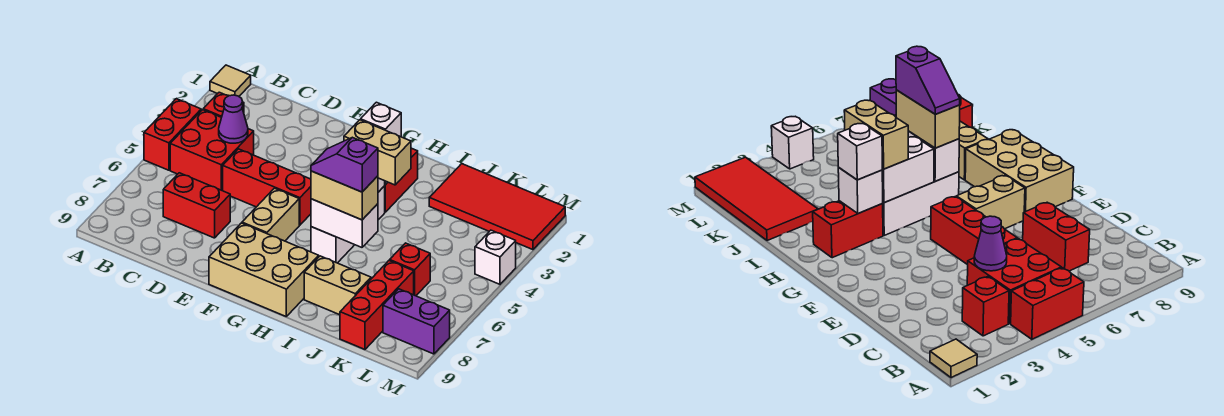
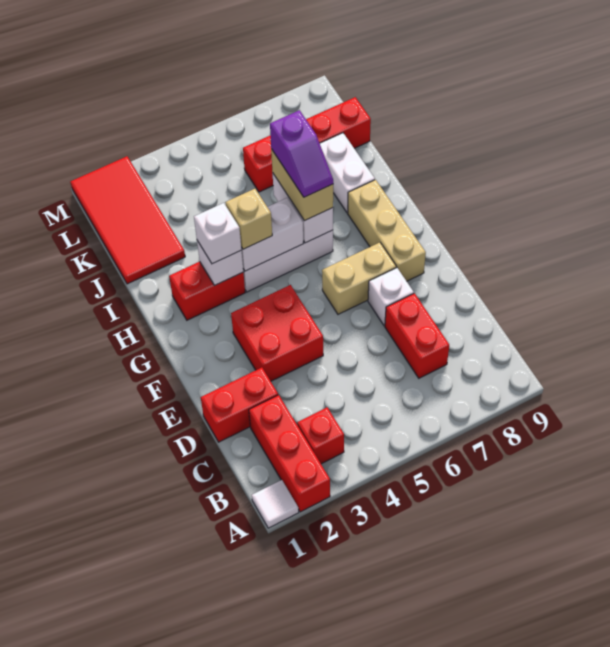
tan tile A1 level 1 -> white tile A1 level 1
red brick A4:A5 level 1 -> red brick D1:D2 level 1
red brick B4:C5 level 1 -> red brick E3:F4 level 1
purple cone C4 level 2 -> none
red brick D5:F5 level 1 -> red brick A2:C2 level 1
tan brick F8:H9 level 1 -> tan brick F8:H8 level 1
tan brick H4:I4 level 3 -> tan brick H4 level 3
tan brick I8:J8 level 1 -> white brick I8:J8 level 1
purple brick L8:M8 level 1 -> none
white brick M4 level 1 -> white brick E7 level 1

